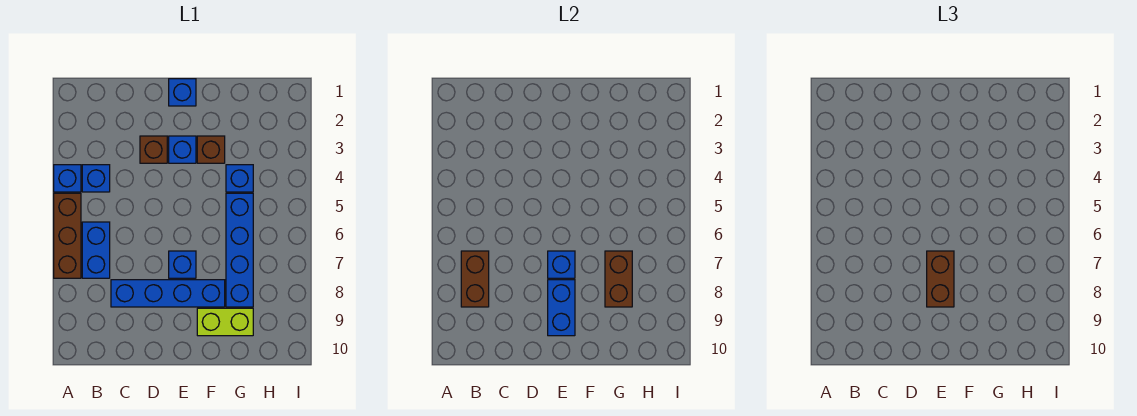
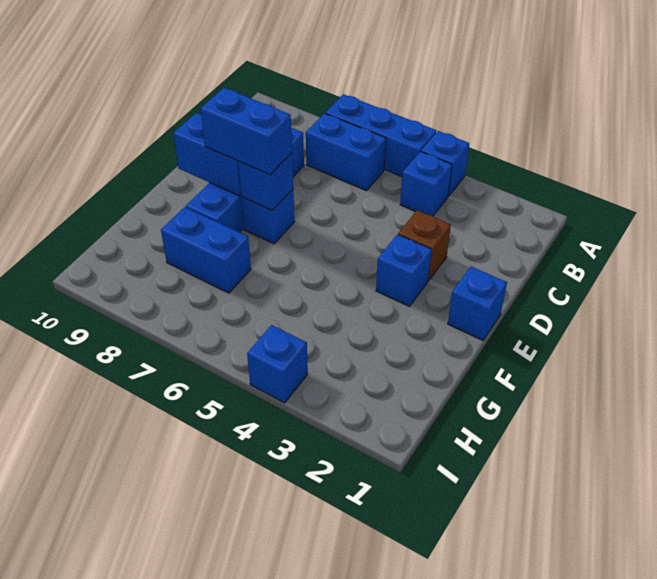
brown brick A5:A7 level 1 -> blue brick A5:A7 level 1
brown brick B7:B8 level 2 -> none
brown brick E7:E8 level 3 -> blue brick E7:E8 level 3
brown brick F3 level 1 -> none
lime brick F9:G9 level 1 -> none
blue brick G4 level 1 -> blue brick I4 level 1
blue brick G5:G8 level 1 -> blue brick G7:G8 level 1
brown brick G7:G8 level 2 -> none

